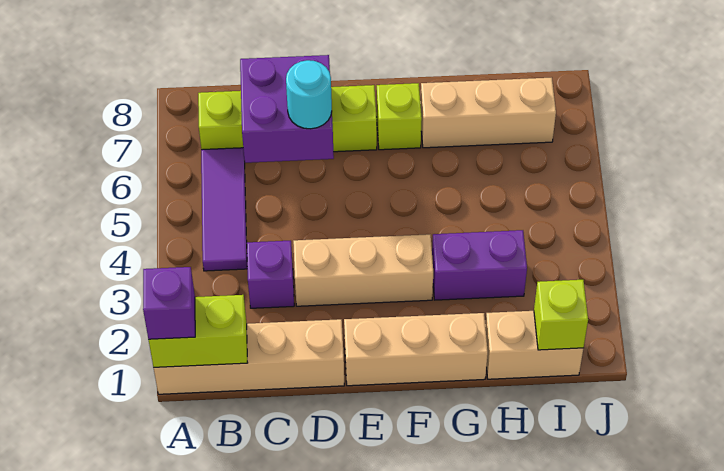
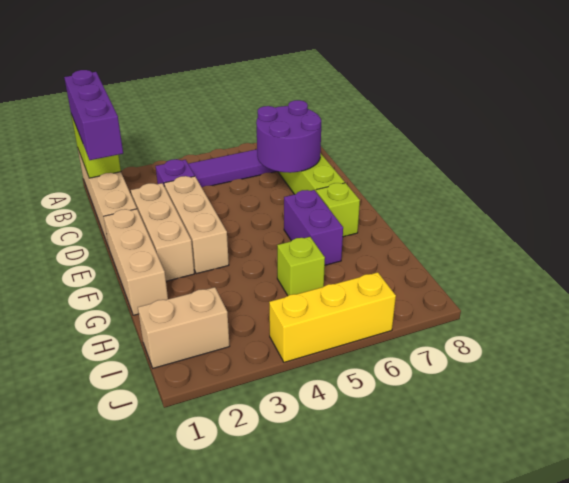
purple brick A1 level 3 -> purple brick A1:C1 level 3
purple brick C6:D7 level 2 -> purple round brick C6:D7 level 2
cyan round brick D6 level 3 -> none
purple brick G3:H3 level 1 -> purple brick F6:G6 level 1
tan brick G7:I7 level 1 -> tan brick D2:F2 level 1
tan brick H1:I1 level 1 -> tan brick I1:I2 level 1
lime brick I1 level 2 -> lime brick H5 level 1
none -> yellow brick J4:J6 level 1

